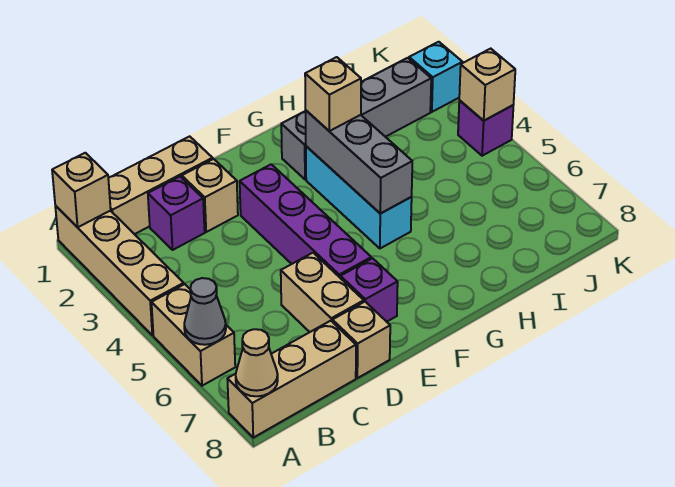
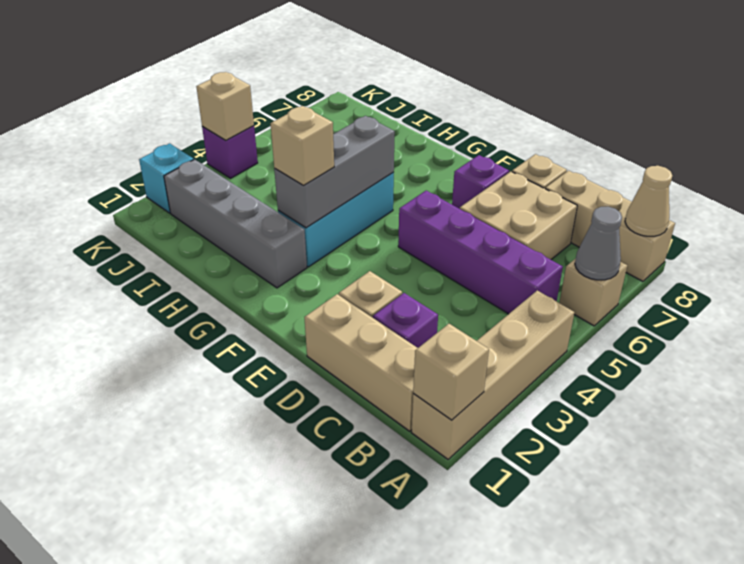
tan brick A5:A6 level 1 -> tan brick A6 level 1
tan brick D6:D7 level 1 -> tan brick C6:D7 level 1
purple brick E3:E6 level 1 -> purple brick B5:E5 level 1

